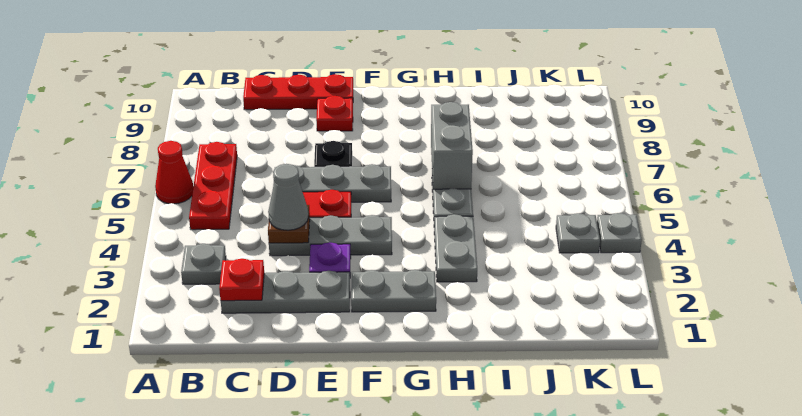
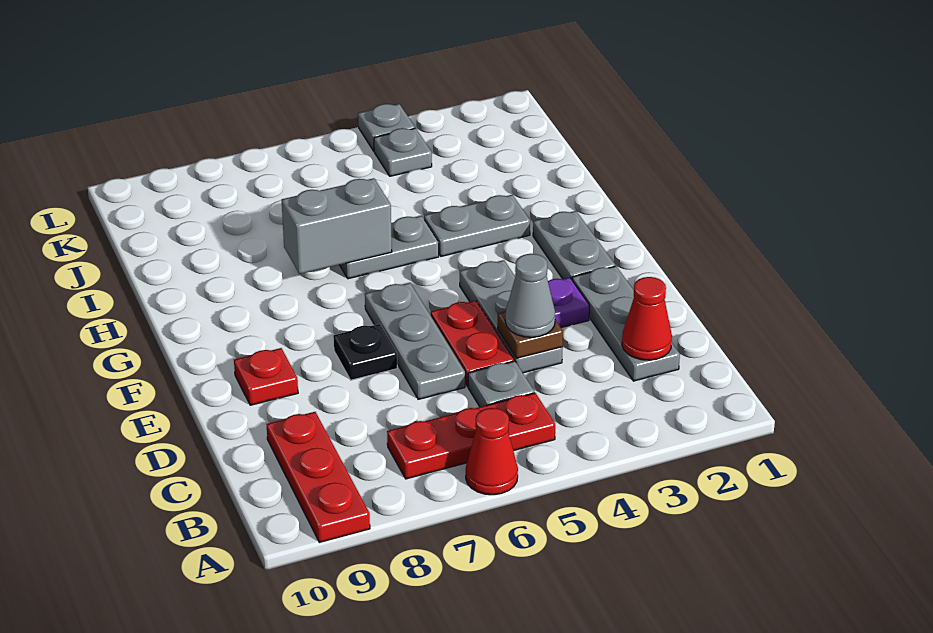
grey plate B3 level 1 -> grey plate C5 level 1
red plate C2 level 2 -> red cone C2 level 2
red plate C10:E10 level 1 -> red plate A9:C9 level 1

